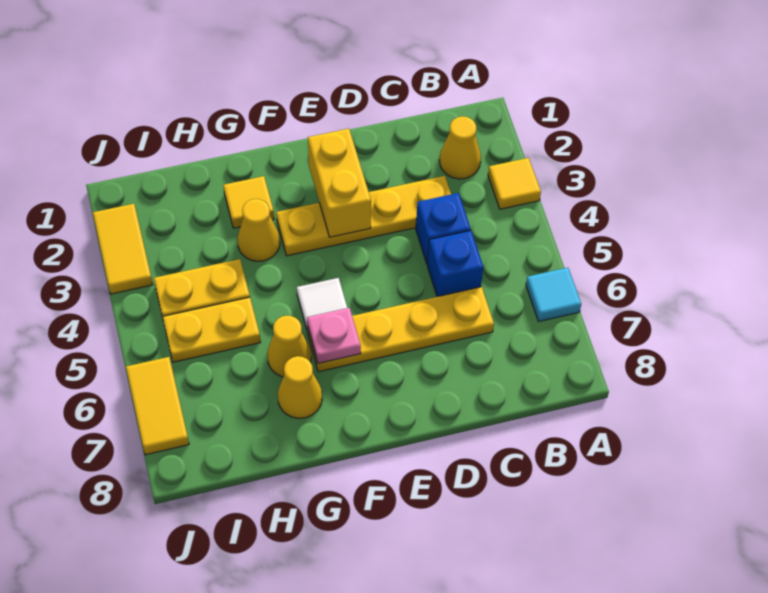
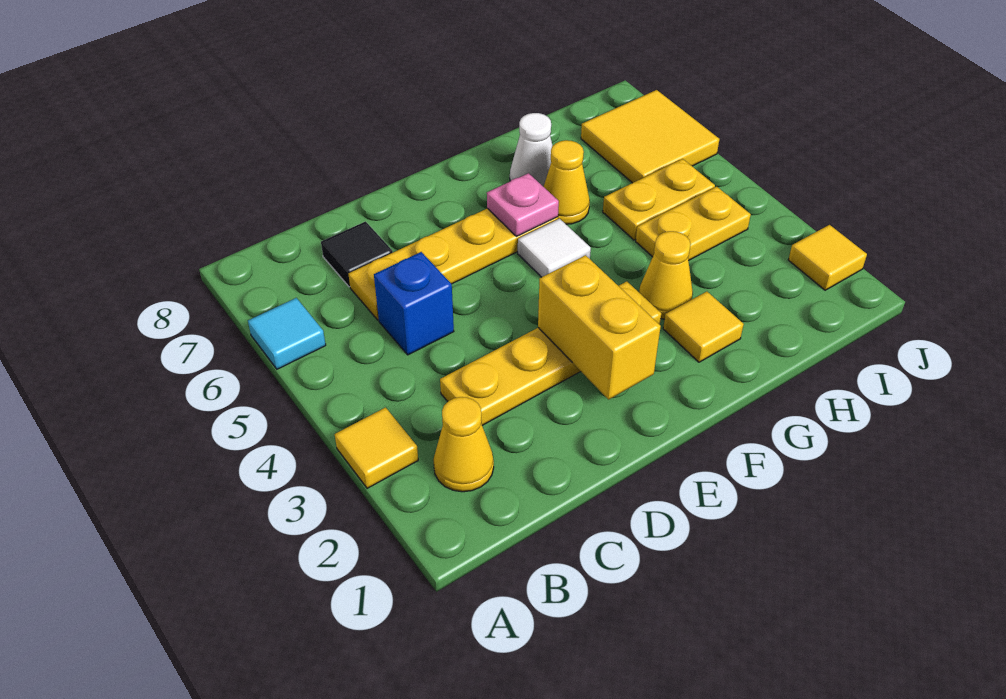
blue brick C4 level 1 -> none
none -> black tile C7 level 1
yellow cone G7 level 1 -> white cone G7 level 1
yellow tile J2:J3 level 1 -> yellow tile J2 level 1
yellow tile J6:J7 level 1 -> yellow tile I6:J7 level 1

